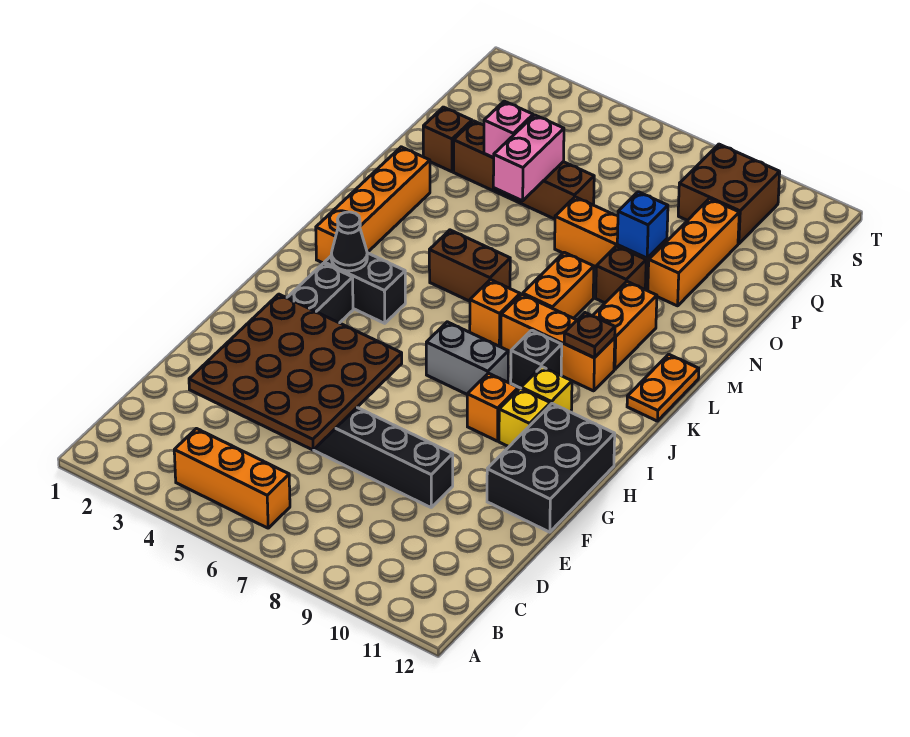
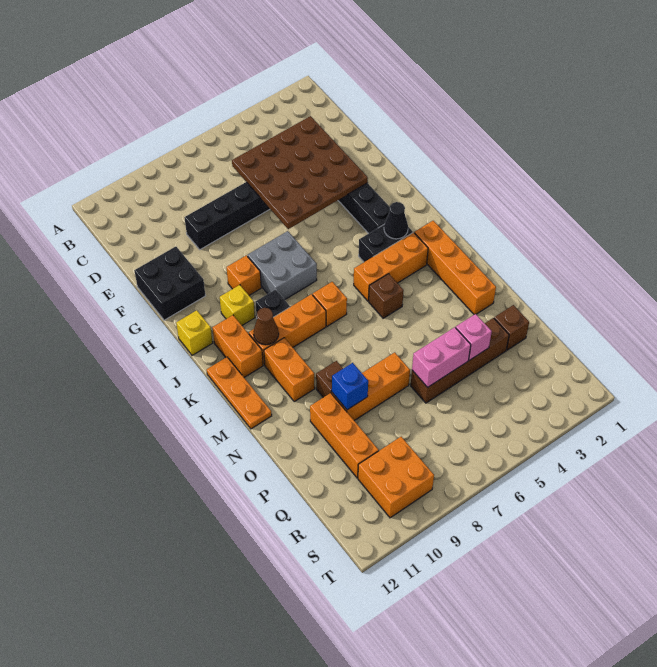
orange brick B4:B6 level 1 -> orange brick K3:K5 level 1
black brick F11:H12 level 1 -> black brick F11:G12 level 1
yellow brick H10 level 1 -> yellow brick I12 level 1
grey brick I7:I8 level 1 -> grey brick H7:I8 level 1
brown plate K10 level 2 -> brown cone K10 level 2
orange plate K12:L12 level 1 -> orange plate K12:M12 level 1
brown brick L5:L6 level 1 -> brown brick L5 level 1
orange brick L8:M8 level 1 -> orange brick J11:K11 level 1
pink brick O5:P5 level 2 -> pink brick P5:P6 level 2
brown brick R9:S10 level 1 -> orange brick R9:S10 level 1

